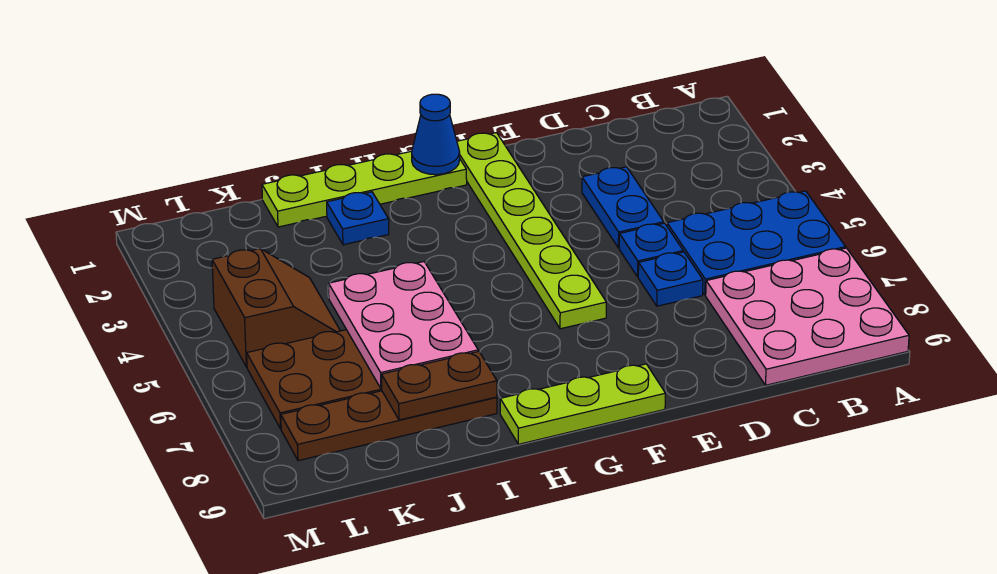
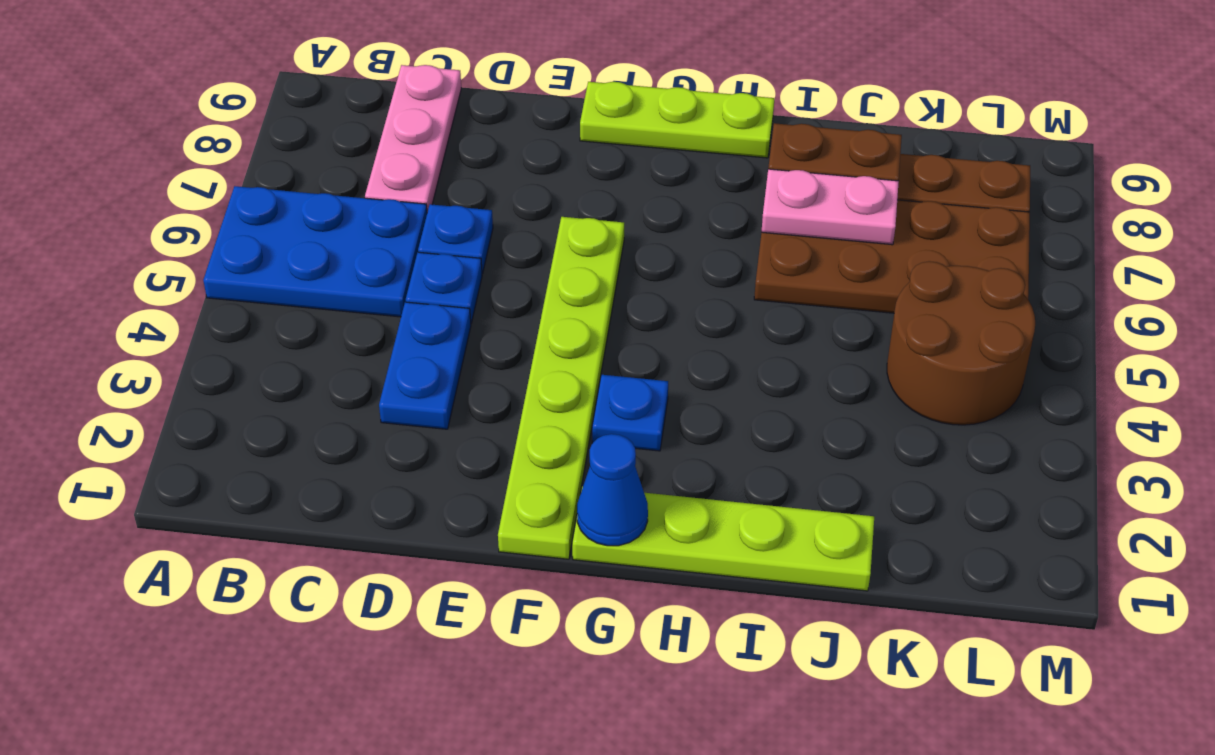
pink plate A7:C9 level 1 -> pink plate C7:C9 level 1
blue plate I2 level 1 -> blue plate G3 level 1
pink plate I5:J7 level 2 -> pink plate I7:J7 level 2
brown slope K4:L5 level 1 top L -> brown round brick K4:L5 level 1

